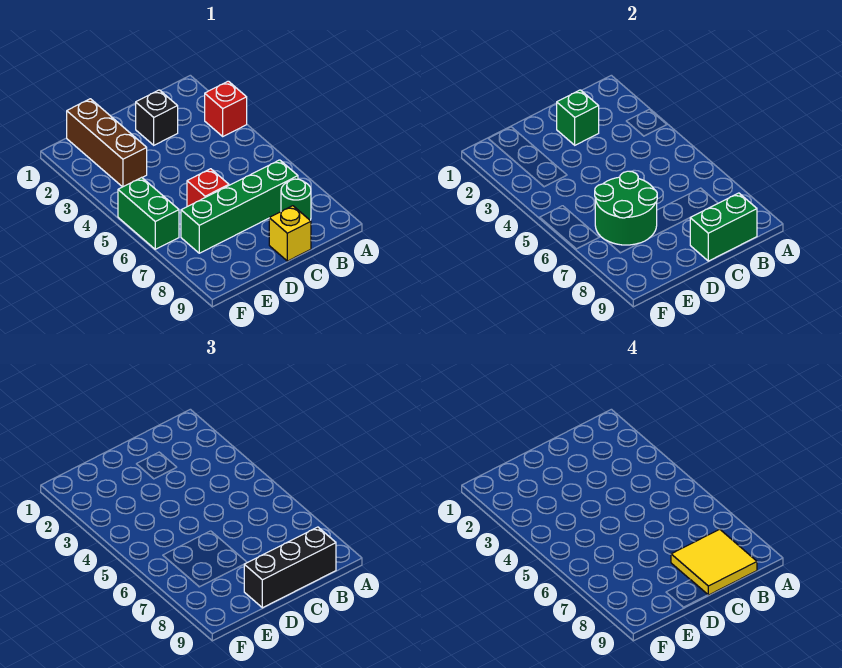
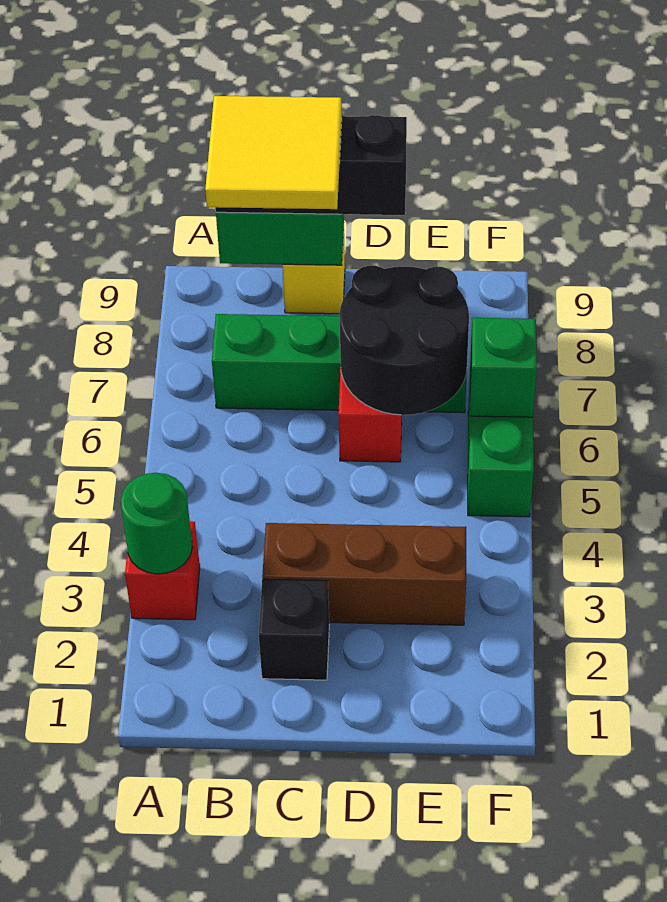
green round brick B8 level 1 -> green round brick A3 level 2
green brick C2 level 2 -> green brick F6 level 2
green round brick D6:E7 level 2 -> black round brick D6:E7 level 2
brown brick E1:E3 level 1 -> brown brick C3:E3 level 1

